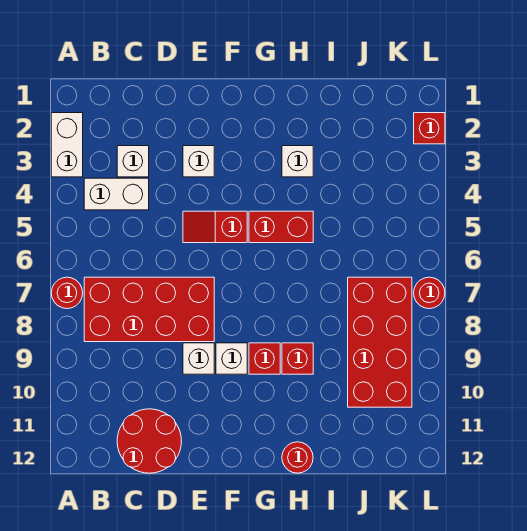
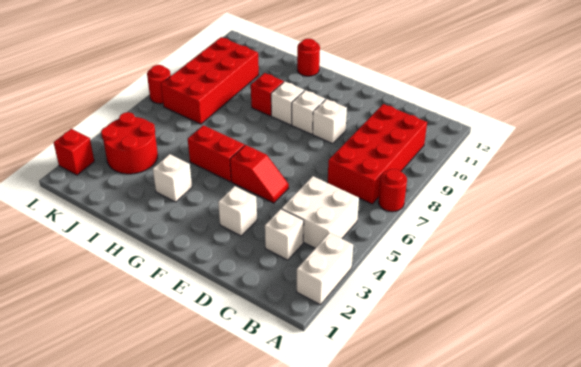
white brick B4:C4 level 1 -> white brick B4:C5 level 1
red brick B7:E8 level 1 -> red brick B7:C10 level 1
red round brick C11:D12 level 1 -> red round brick J3:K4 level 1
red brick G9 level 1 -> white brick G9 level 1

